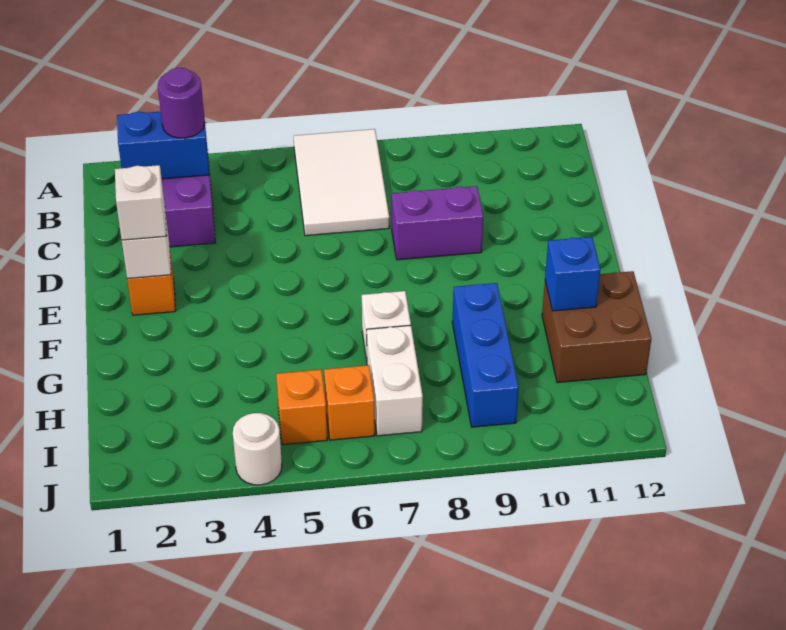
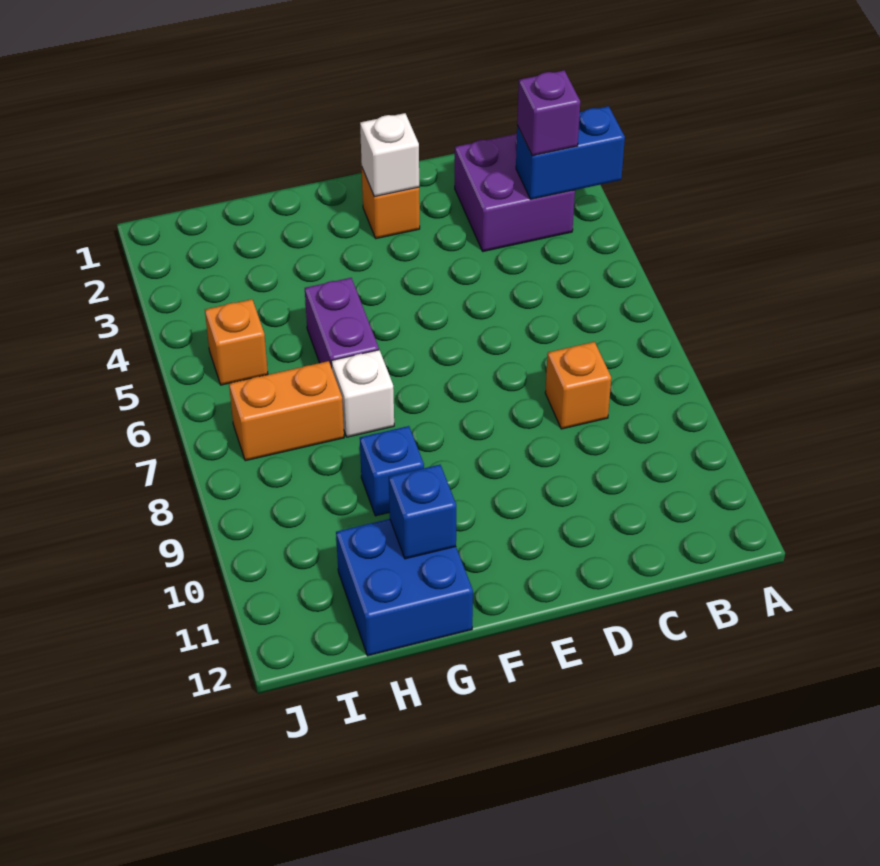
white tile A6:C7 level 1 -> none
blue brick B2:B3 level 2 -> blue brick A3:B3 level 2
purple round brick B3 level 3 -> purple brick B3 level 3
purple brick D8:D9 level 1 -> purple brick G5:G6 level 1
white brick E2 level 3 -> none
blue brick G9:I9 level 1 -> blue brick G9 level 1
brown brick G11:H12 level 1 -> blue brick G11:H12 level 1
white brick H7:I7 level 1 -> orange brick H7:I7 level 1
orange brick I6 level 1 -> orange brick C8 level 1
white round brick J4 level 1 -> none

